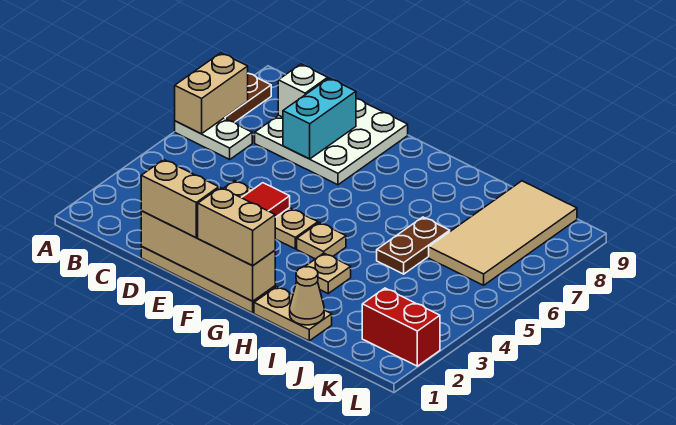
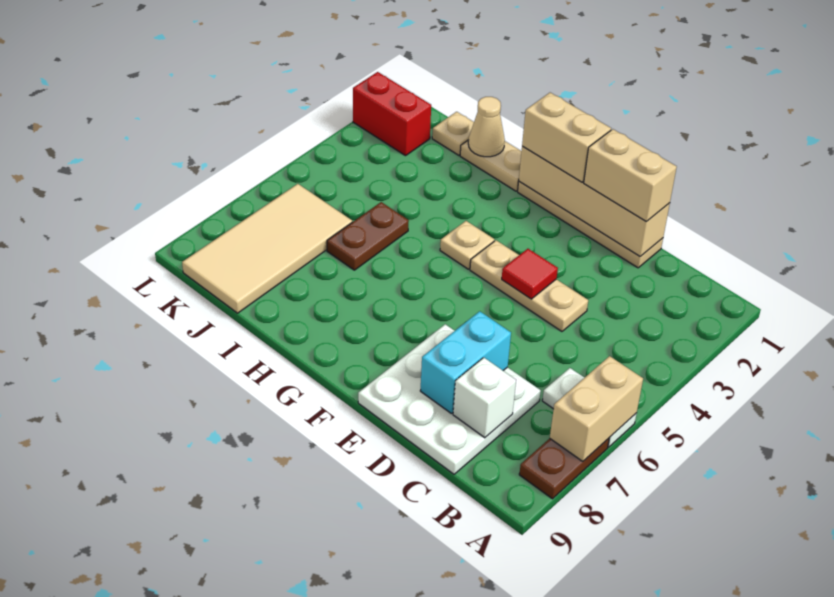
tan plate H3 level 1 -> tan plate J1 level 1

